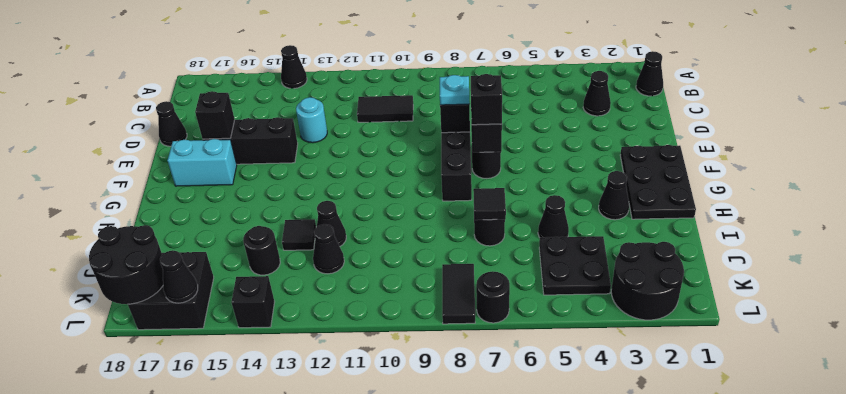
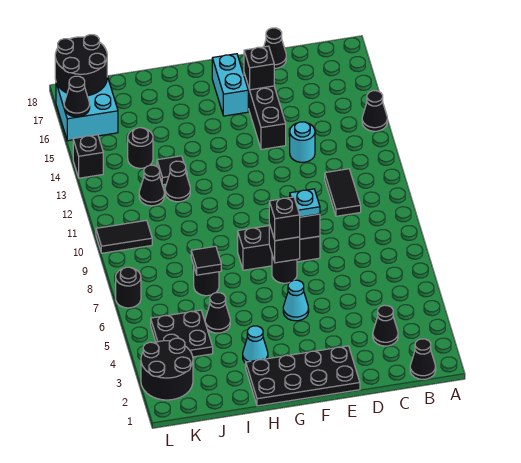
black plate F1:H2 level 1 -> black plate E1:H2 level 1
none -> cyan cone F5 level 1
black cone H3 level 1 -> cyan cone H3 level 1
black tile K8:L8 level 1 -> black tile K10:L10 level 1
black brick K16:L17 level 1 -> cyan brick K16:L17 level 1

